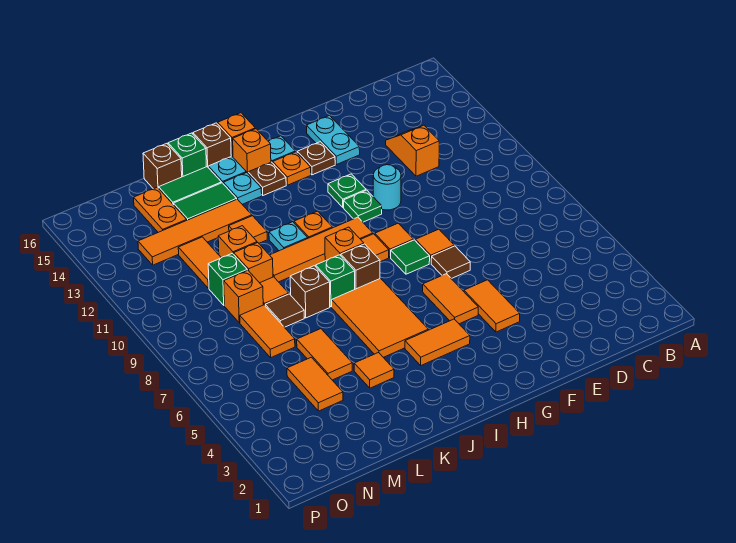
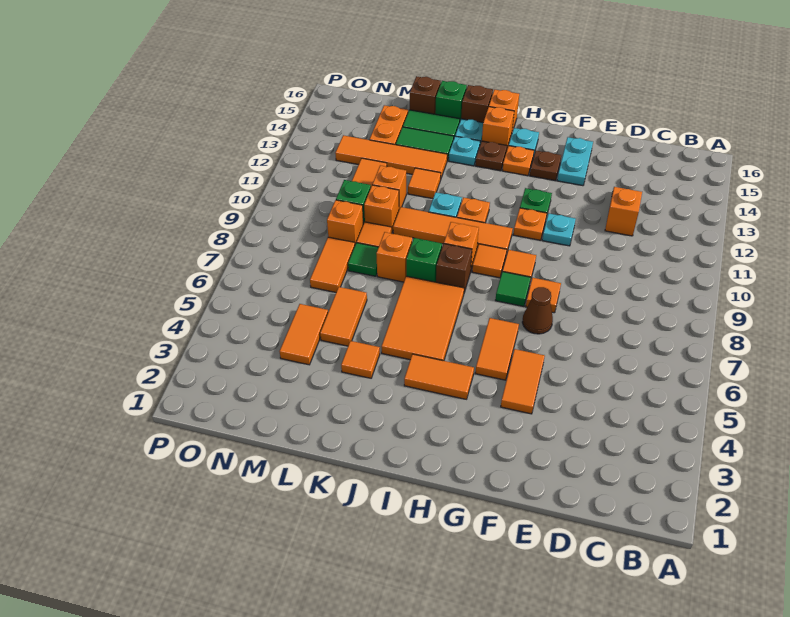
brown tile F7 level 1 -> brown cone F7 level 1
cyan round brick F11 level 1 -> cyan plate F11 level 1
green plate G11 level 1 -> orange plate G11 level 1
brown brick K8 level 1 -> orange brick K8 level 1
brown tile L8 level 1 -> green tile L8 level 1

